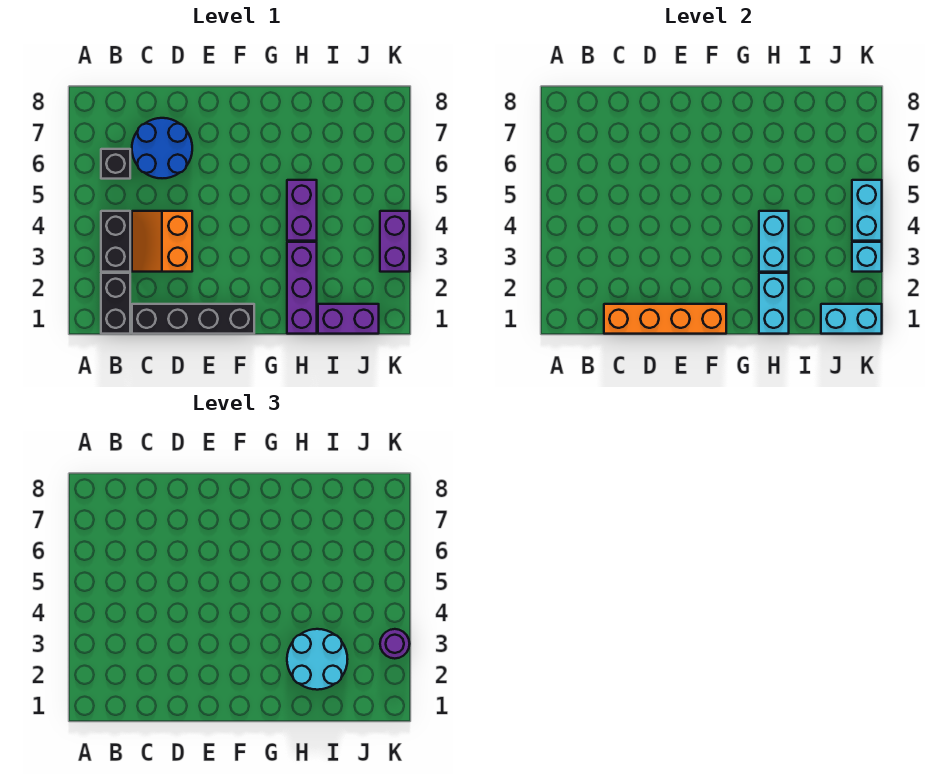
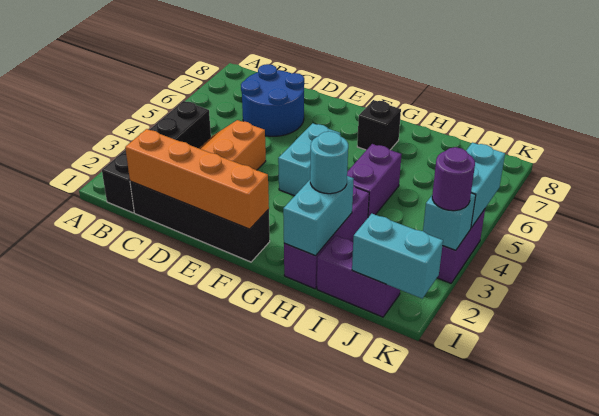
black brick B6 level 1 -> black brick G7 level 1
cyan round brick H2:I3 level 3 -> cyan round brick H2 level 3
cyan brick H3:H4 level 2 -> cyan brick F4:F5 level 1

